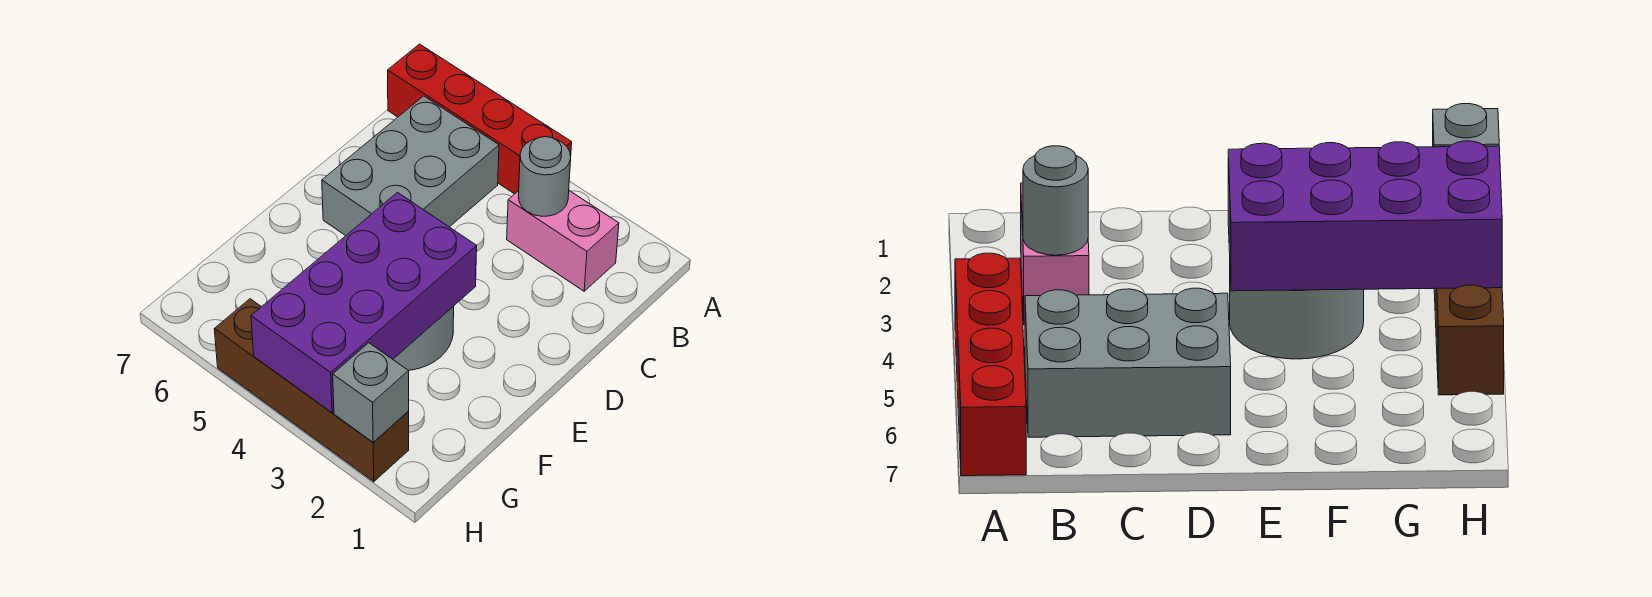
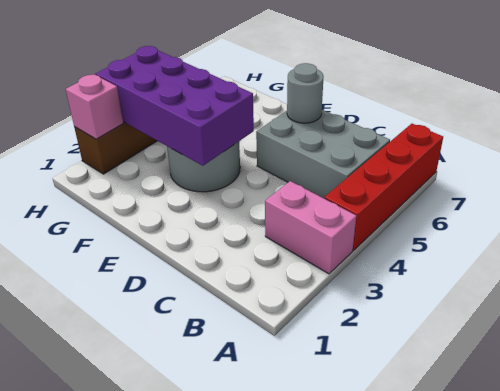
pink brick B2:B3 level 1 -> pink brick A3:B3 level 1
grey round brick B3 level 2 -> grey round brick D6 level 2
grey brick H2 level 2 -> pink brick H2 level 2

